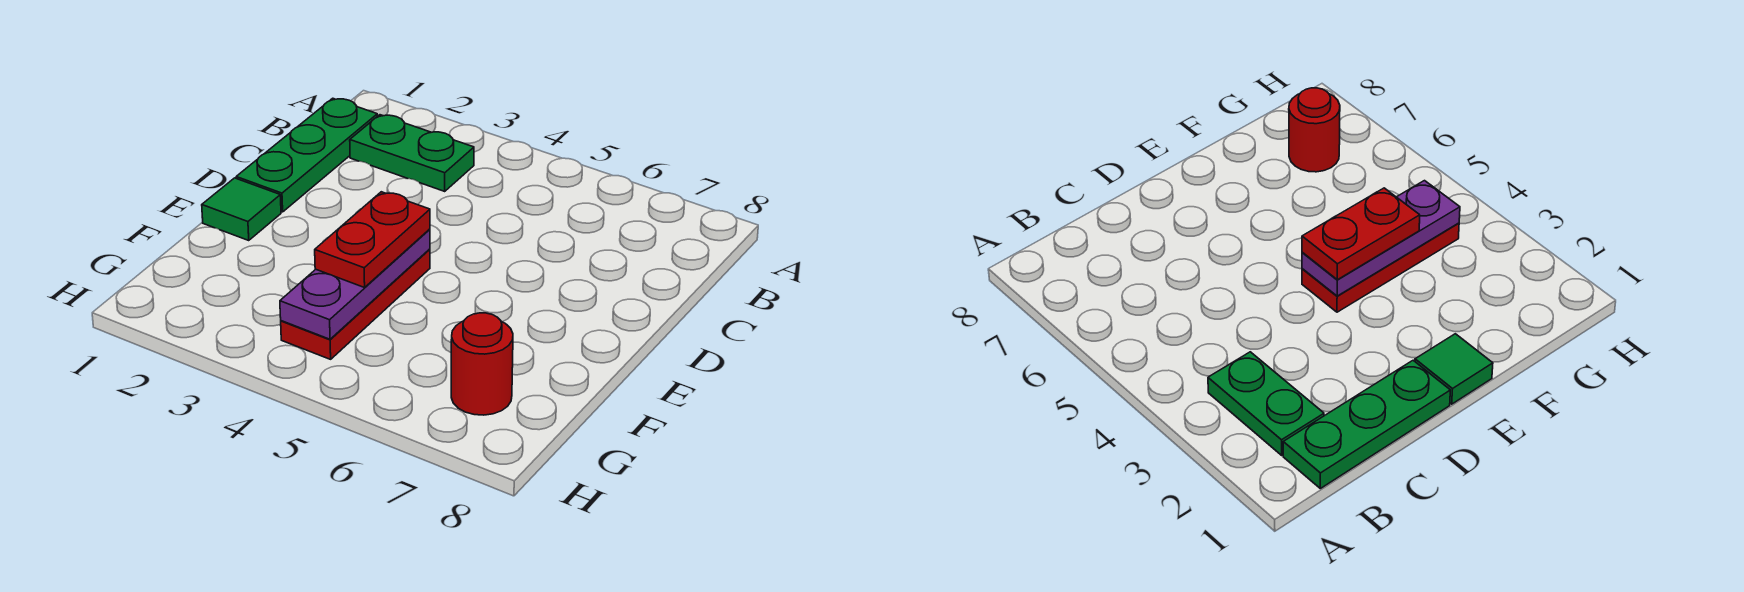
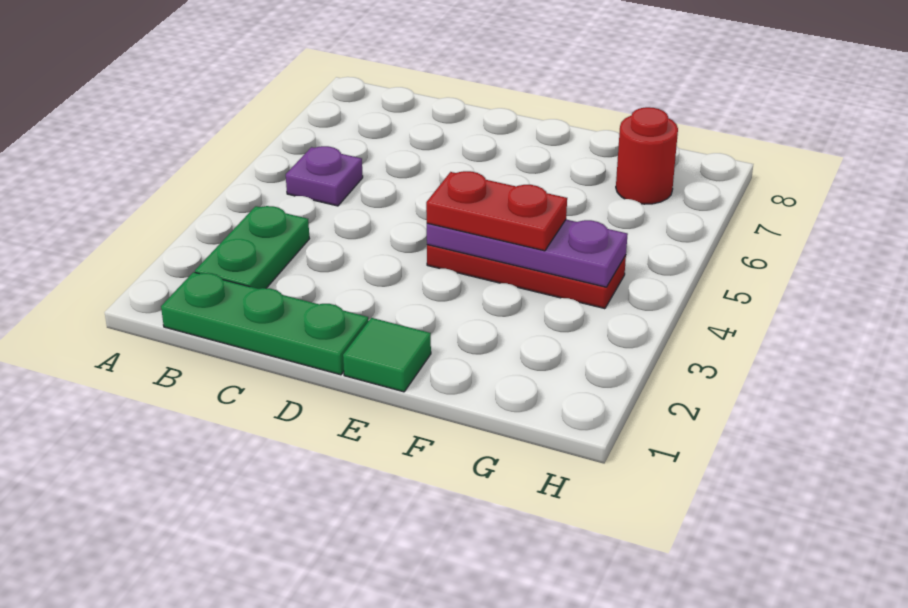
none -> purple plate B5 level 1

